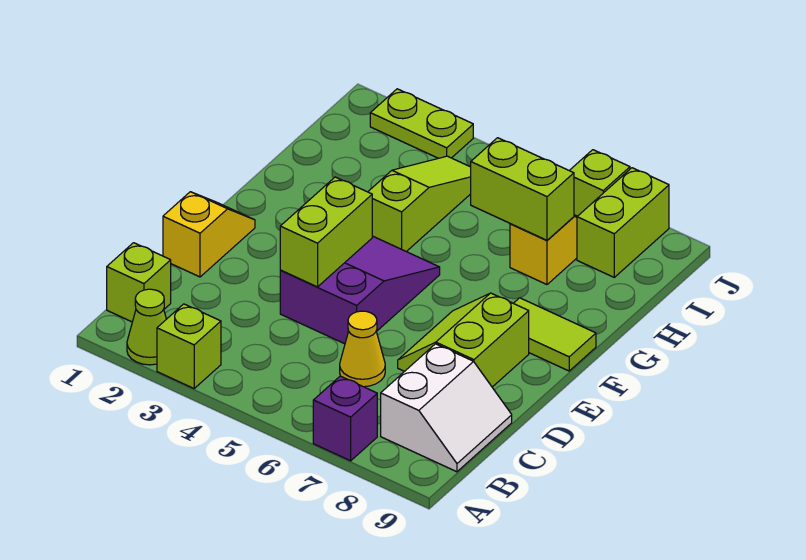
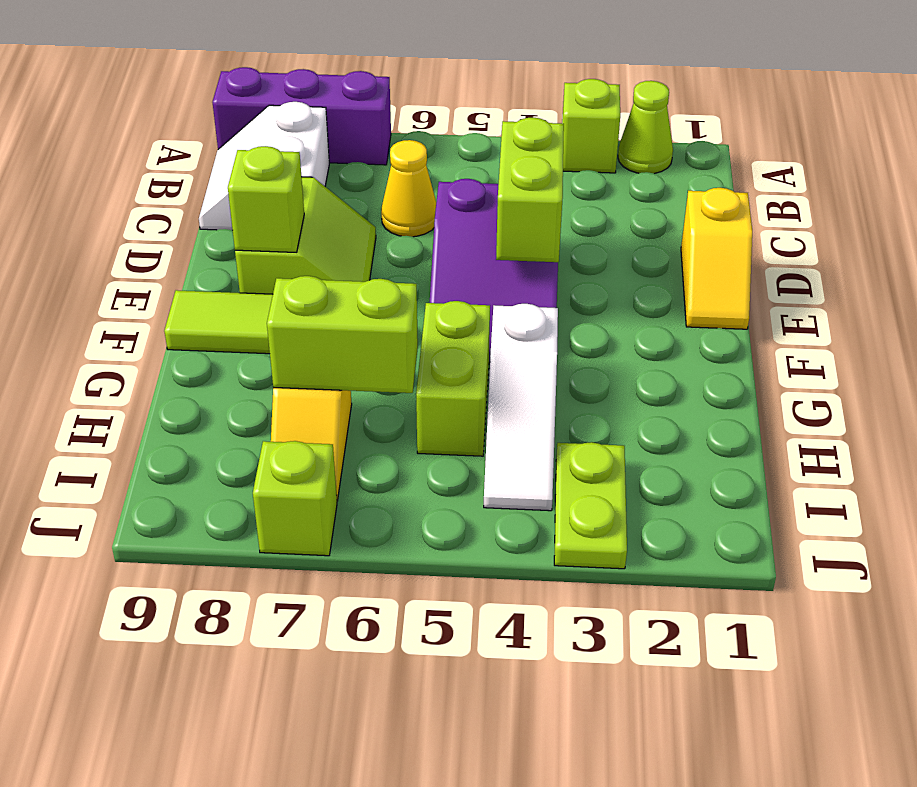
purple brick A7 level 1 -> purple brick A7:A9 level 1
lime brick B1 level 1 -> lime brick E8 level 2
lime slope G4:I4 level 1 top G -> white slope G4:I4 level 1 top G
lime brick I8:J8 level 1 -> lime brick G5:H5 level 1
lime plate J2:J3 level 1 -> lime plate I3:J3 level 1

